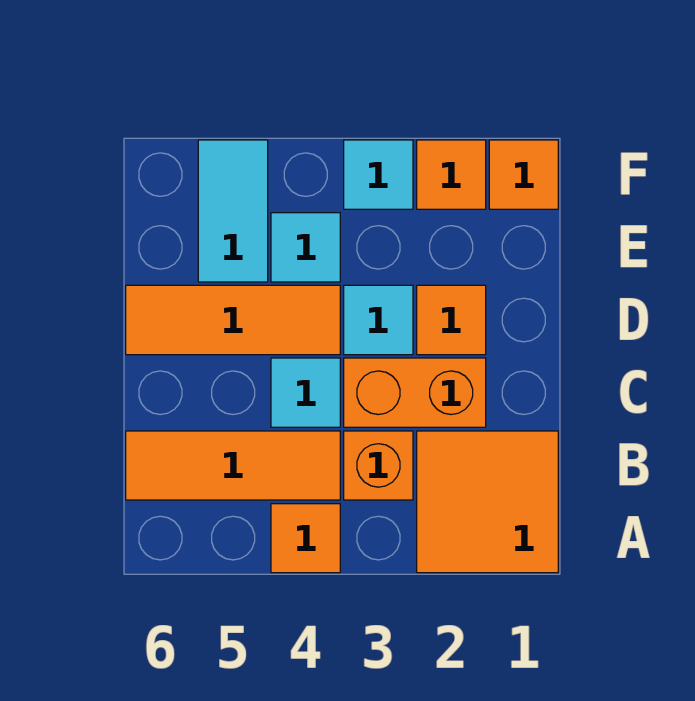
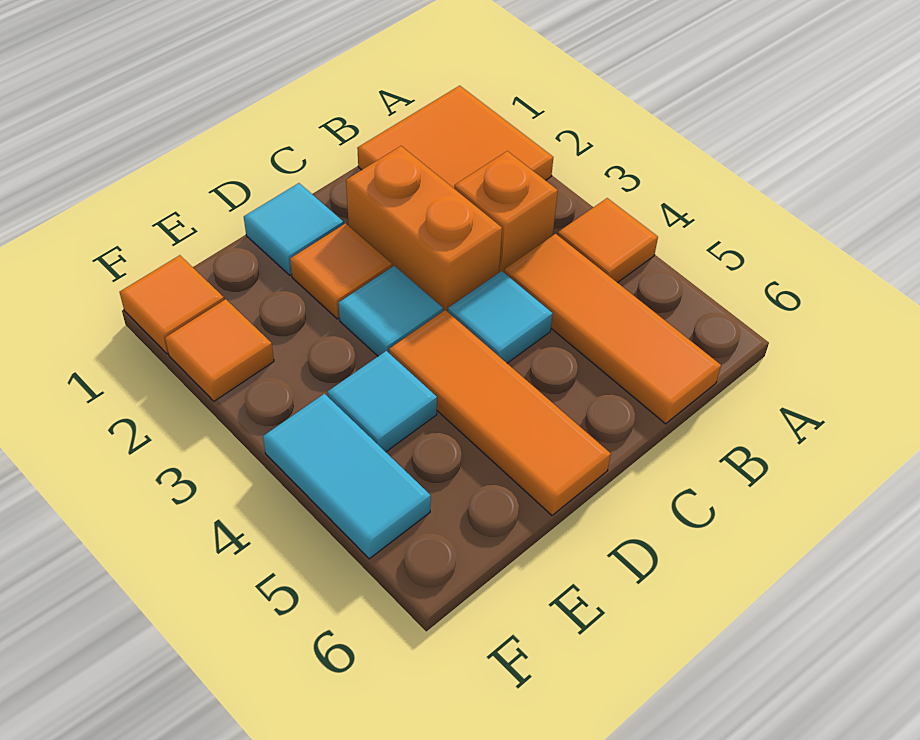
cyan tile E5:F5 level 1 -> cyan tile F4:F5 level 1
cyan tile F3 level 1 -> cyan tile D1 level 1

